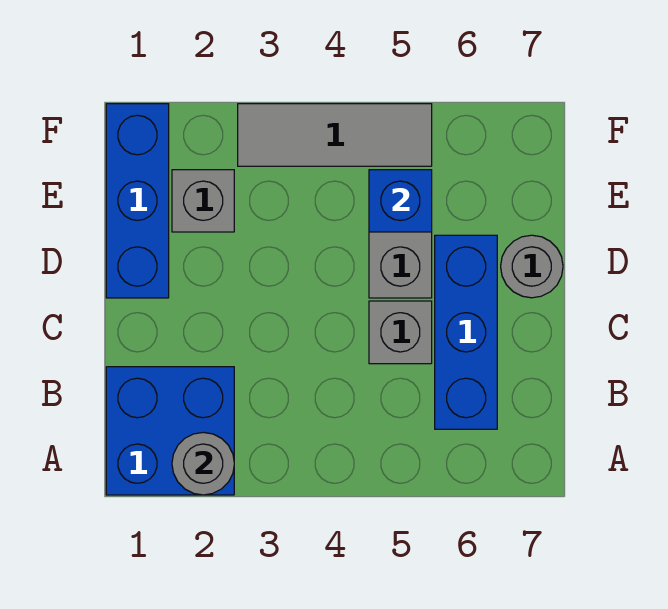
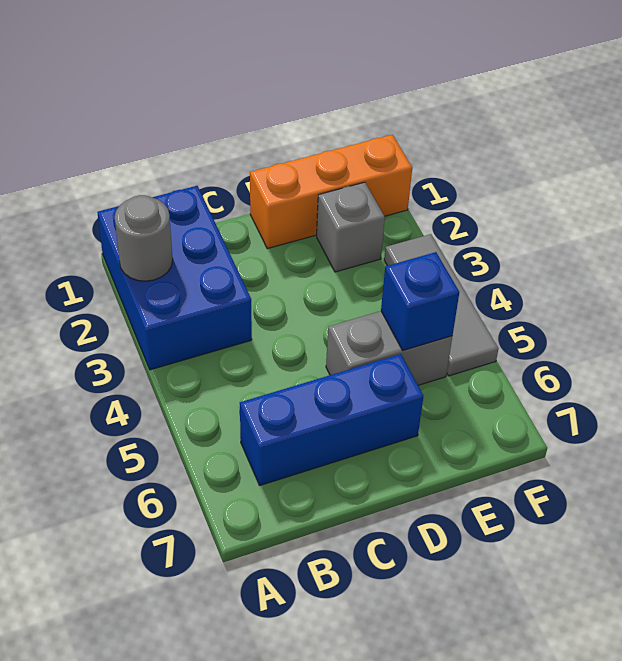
blue brick A1:B2 level 1 -> blue brick A1:B3 level 1
grey brick C5 level 1 -> none
blue brick D1:F1 level 1 -> orange brick D1:F1 level 1
grey round brick D7 level 1 -> none

